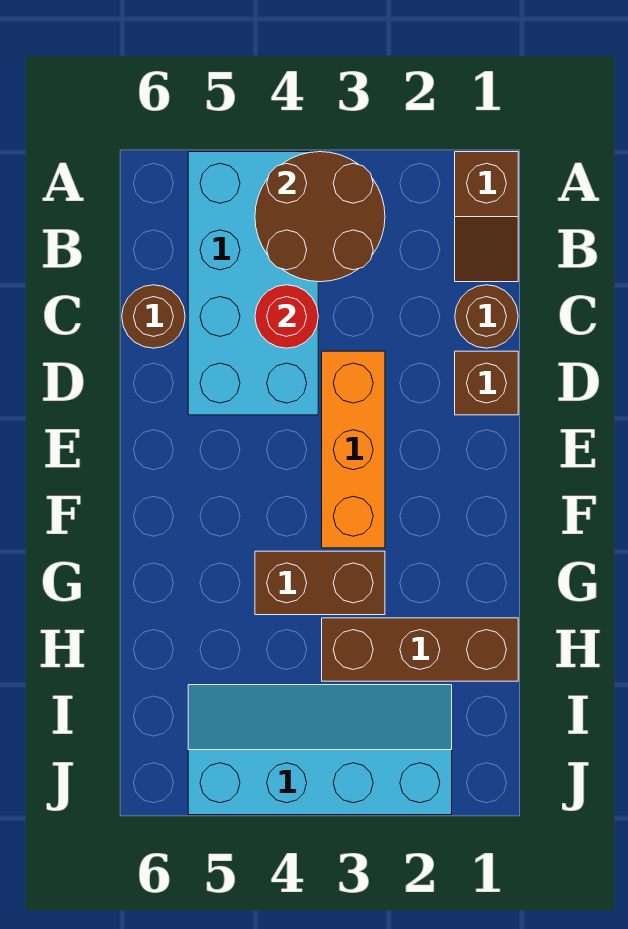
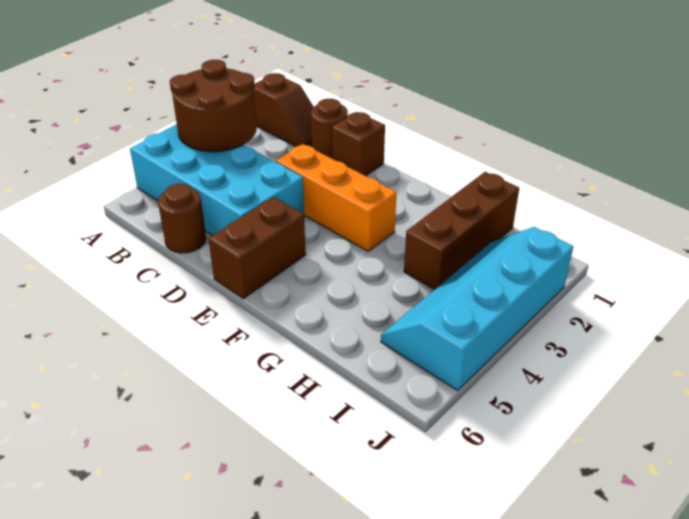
red round brick C4 level 2 -> none
brown brick G3:G4 level 1 -> brown brick E5:E6 level 1

